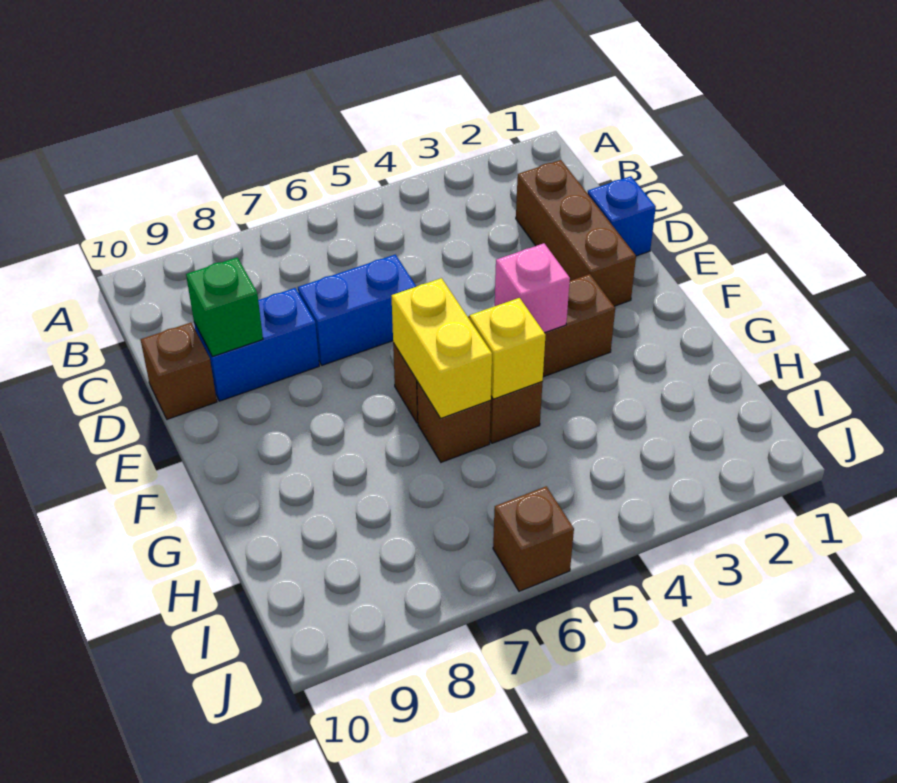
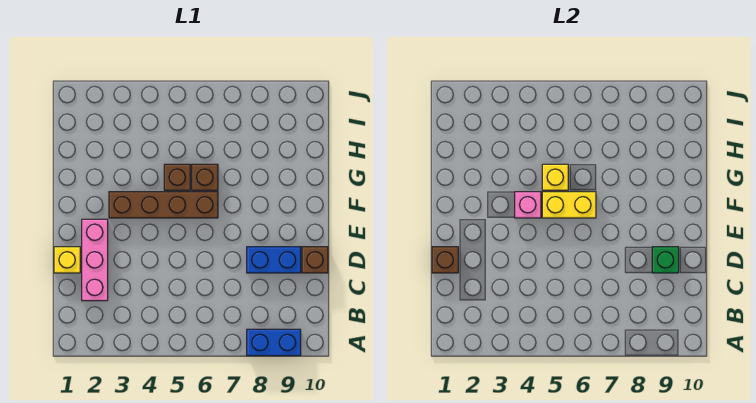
brown brick C2:E2 level 1 -> pink brick C2:E2 level 1
blue brick D1 level 1 -> yellow brick D1 level 1
blue brick D6:D7 level 1 -> blue brick A8:A9 level 1
yellow brick F6:G6 level 2 -> yellow brick F5:F6 level 2
brown brick J6 level 1 -> brown brick D1 level 2

